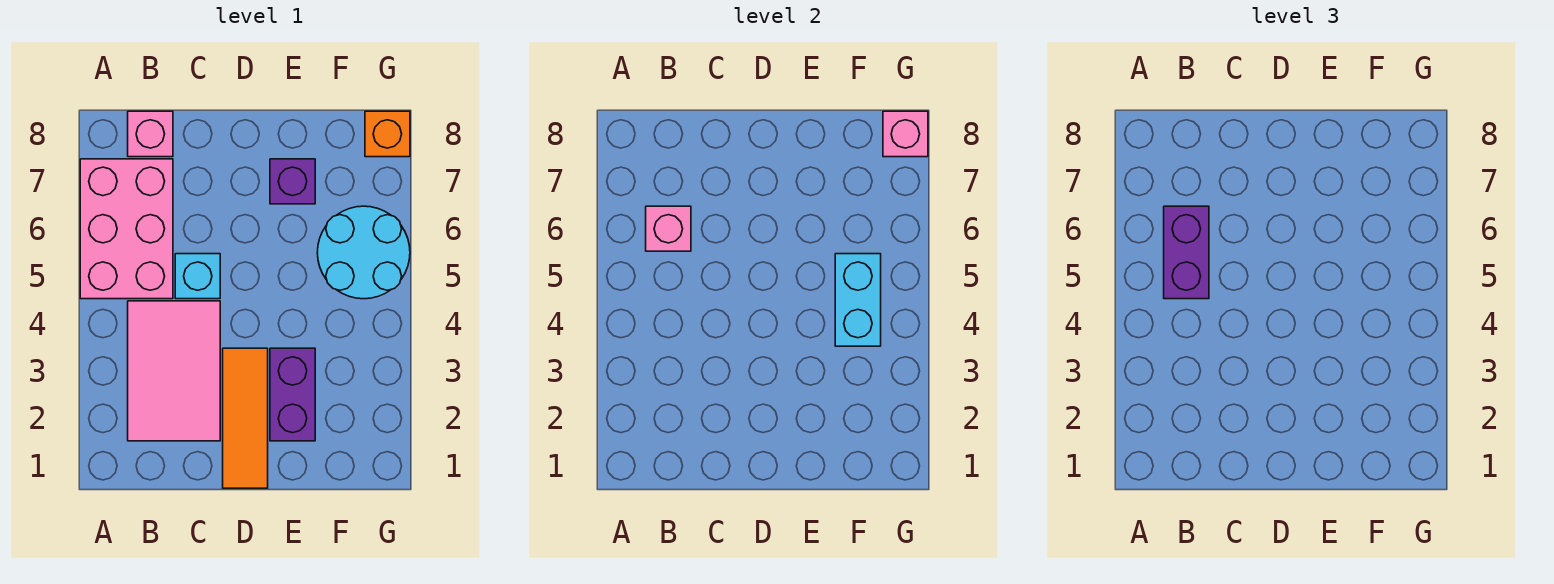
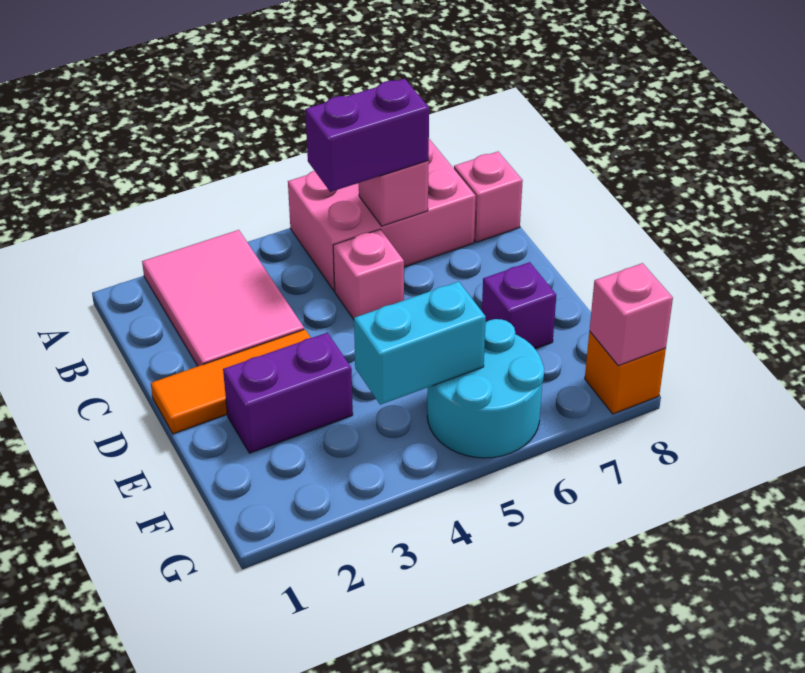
pink tile B2:C4 level 1 -> pink tile A2:C3 level 1
cyan brick C5 level 1 -> pink brick C5 level 1

